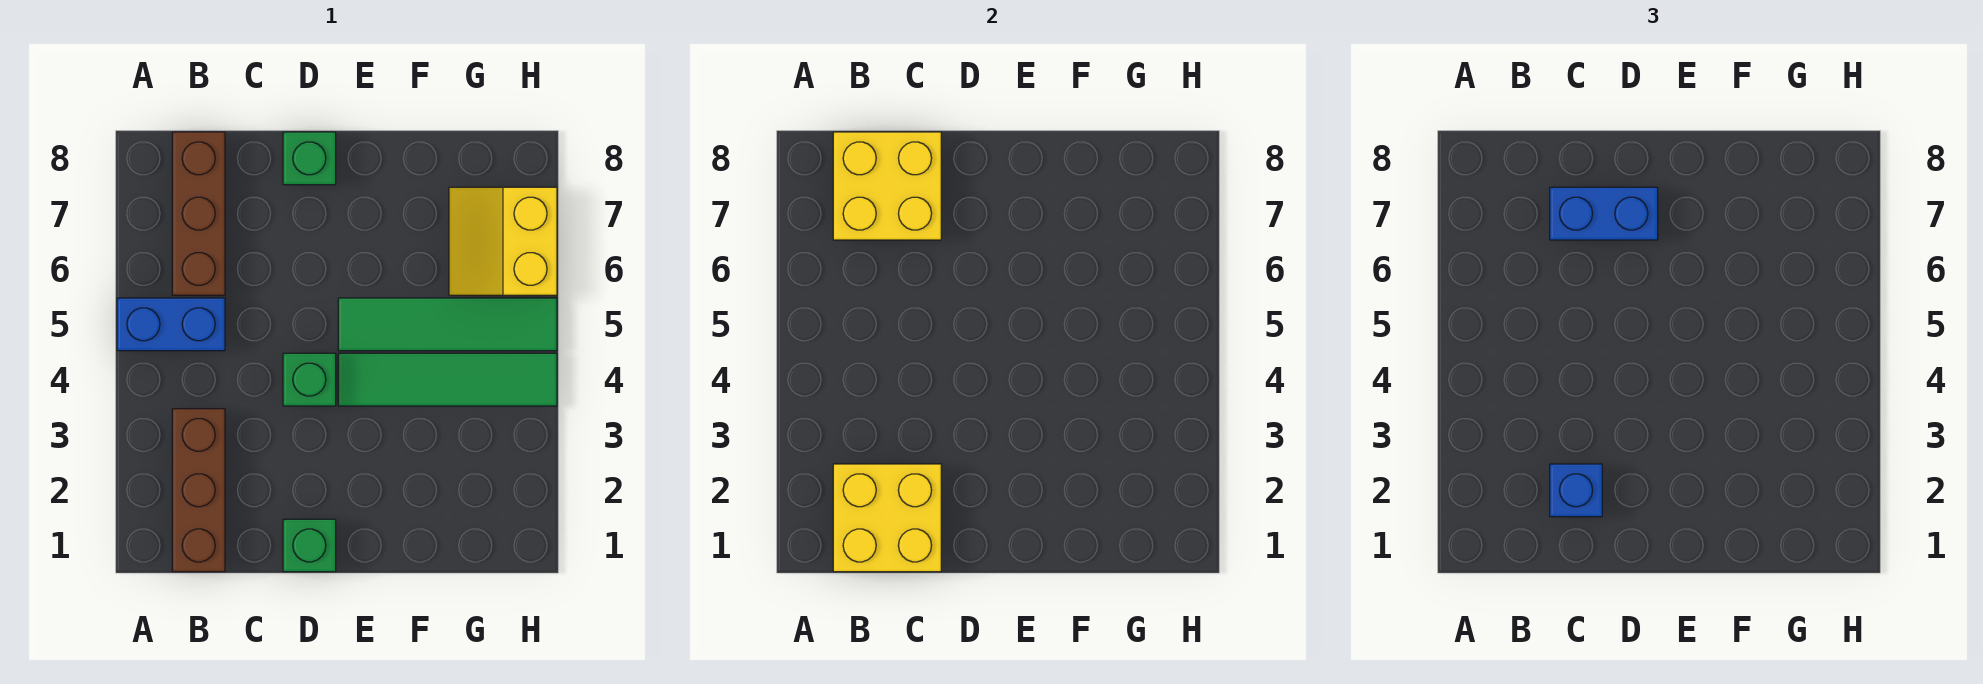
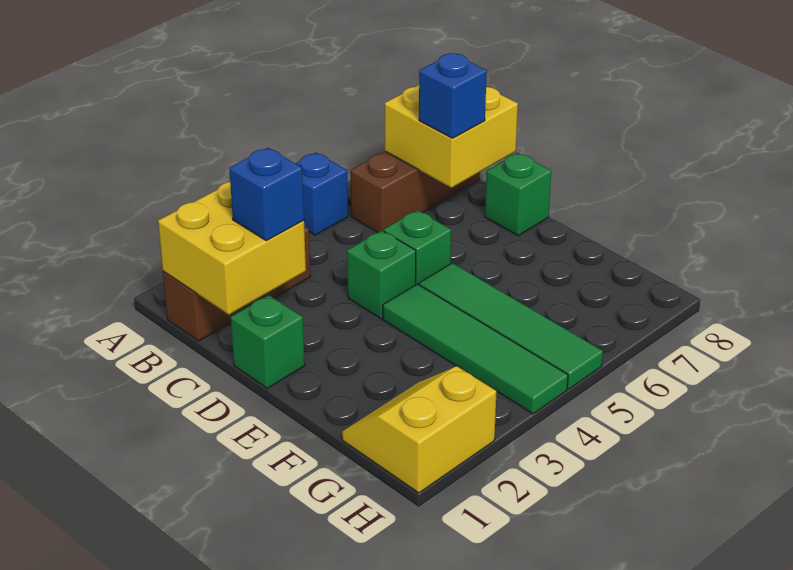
blue brick A5:B5 level 1 -> blue brick A5 level 1
blue brick C7:D7 level 3 -> blue brick C7 level 3
none -> green brick D5 level 1
yellow slope G6:H7 level 1 top H -> yellow slope G1:H2 level 1 top H

